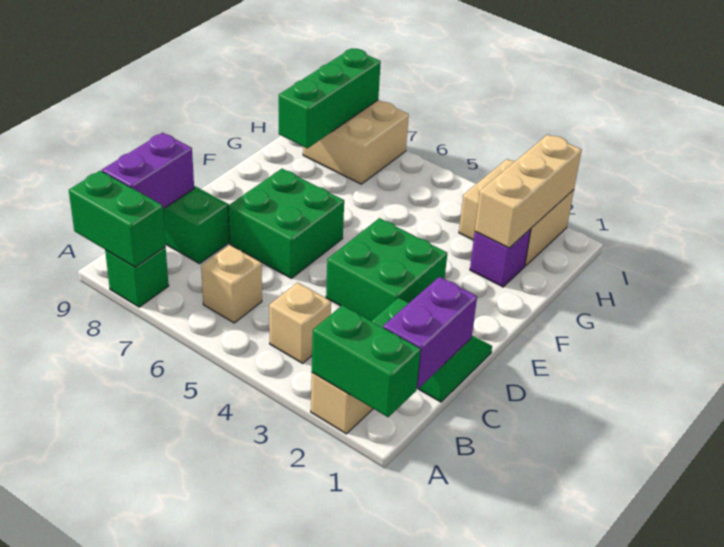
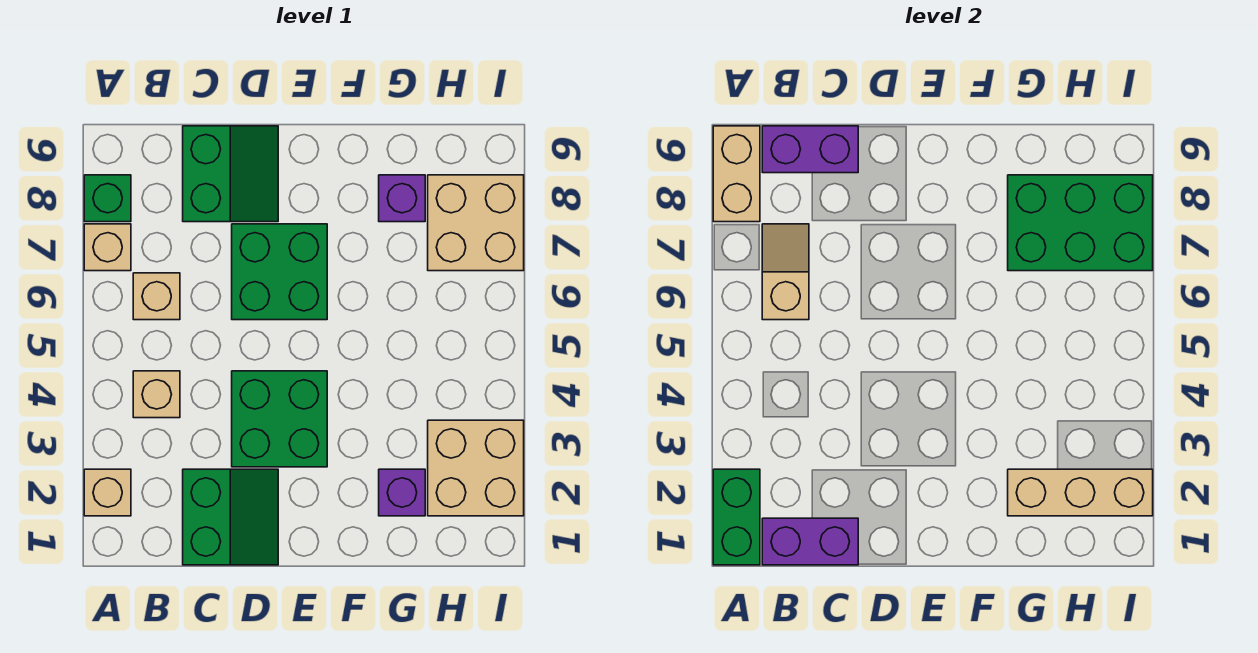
none -> tan brick A7 level 1
green brick A8:A9 level 2 -> tan brick A8:A9 level 2
none -> tan slope B6:B7 level 2 top 6
none -> purple brick G8 level 1
green brick G8:I8 level 2 -> green brick G7:I8 level 2

